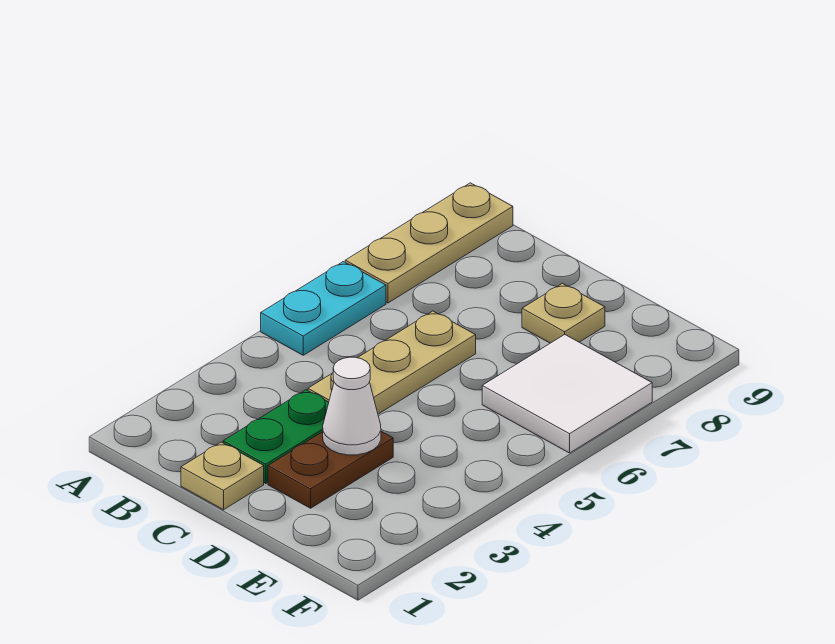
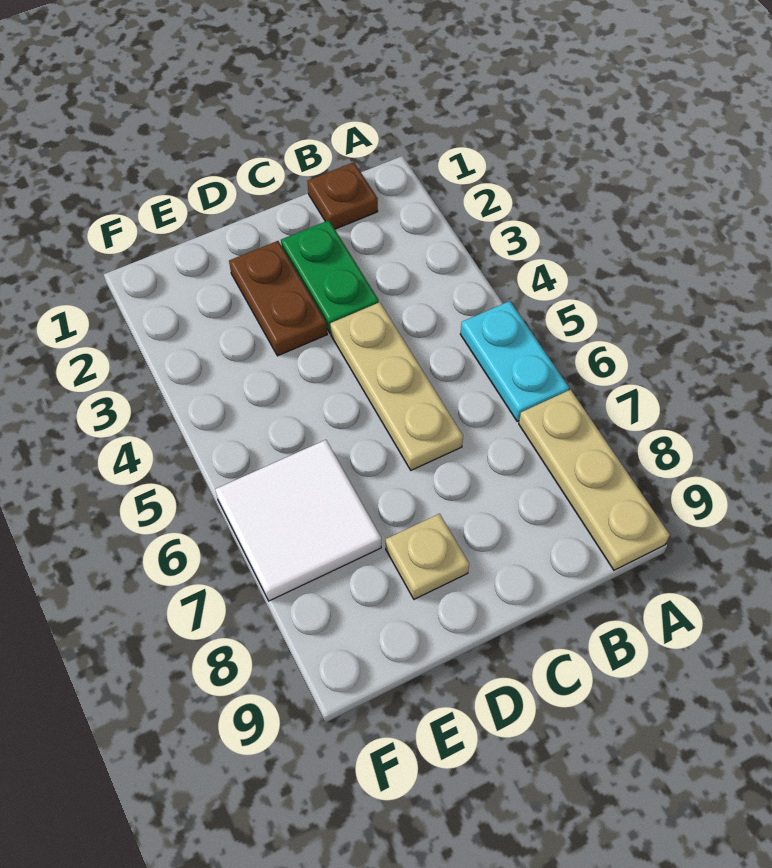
none -> brown plate B1 level 1
tan plate C1 level 1 -> none
white cone D3 level 2 -> none

